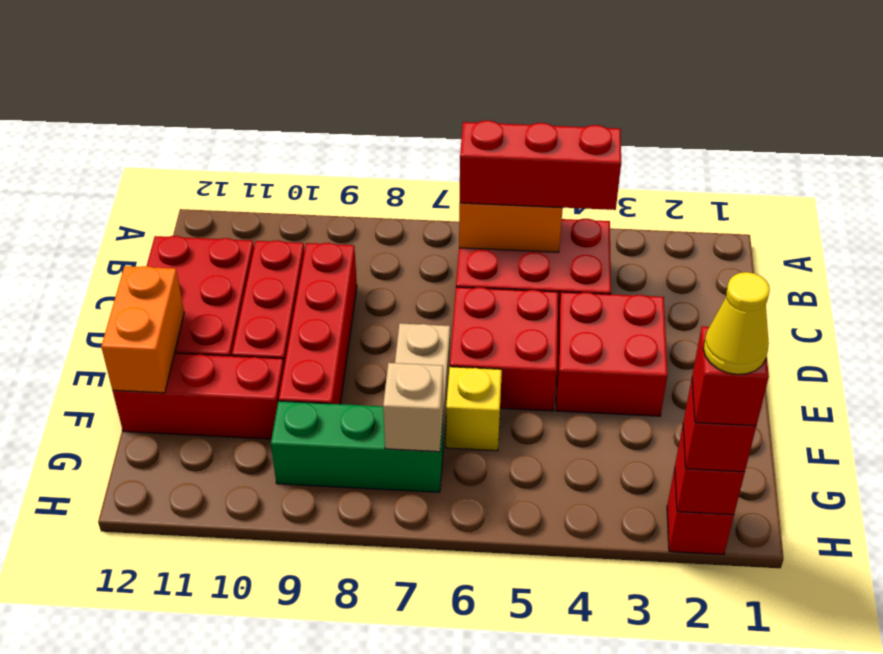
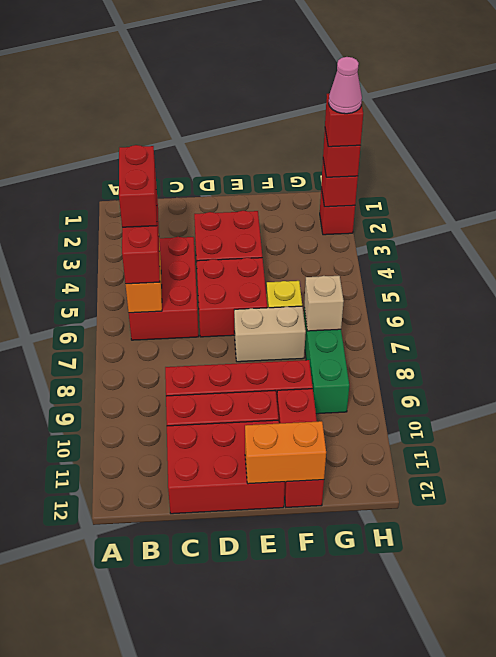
none -> red brick B4:B5 level 4
yellow cone H2 level 5 -> pink cone H2 level 5

